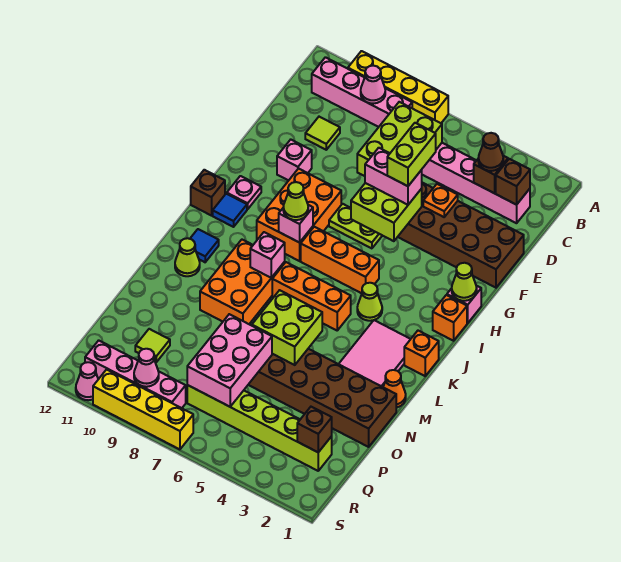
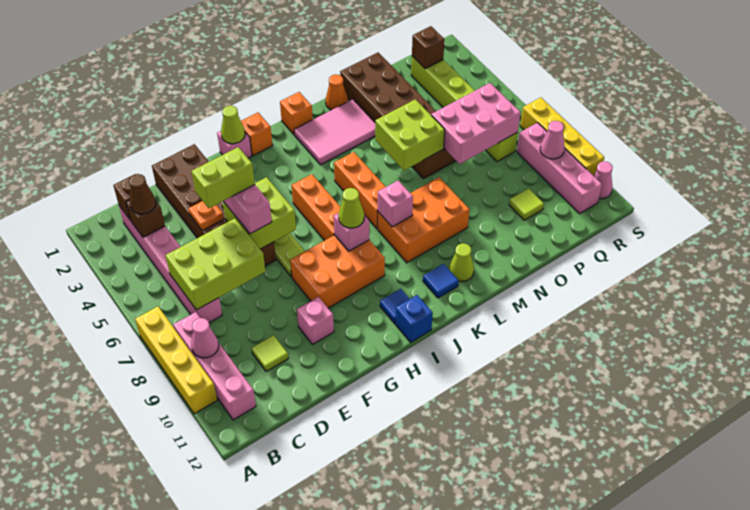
pink plate H11 level 1 -> none
brown brick I12 level 1 -> blue brick I12 level 1
lime cone J4 level 1 -> none

